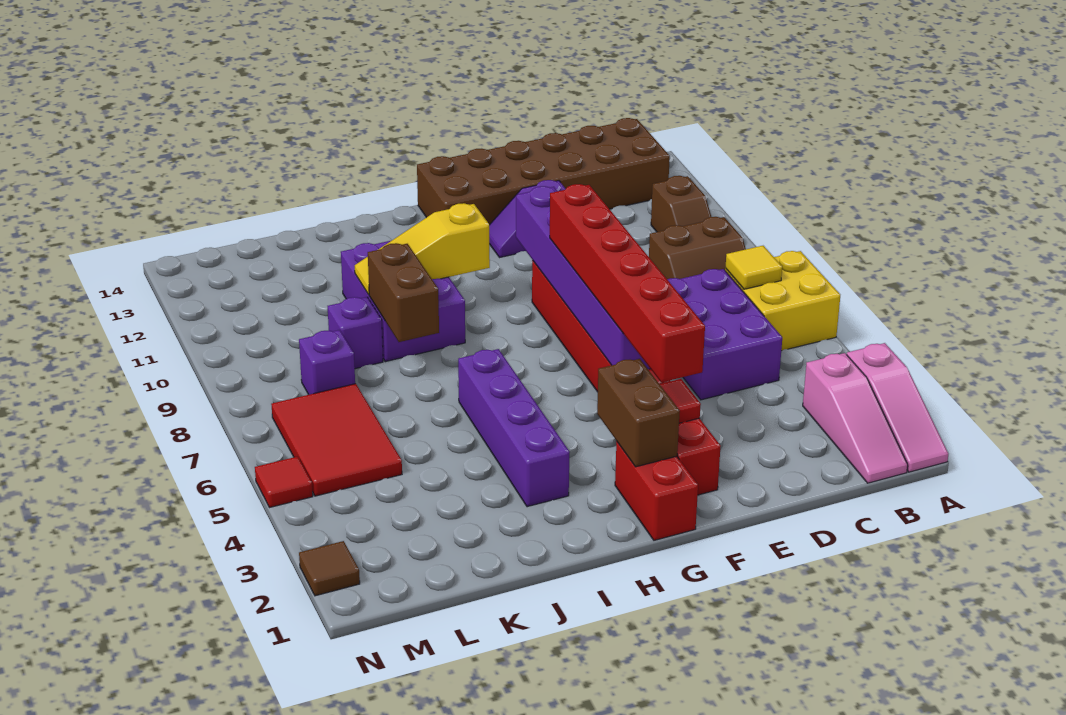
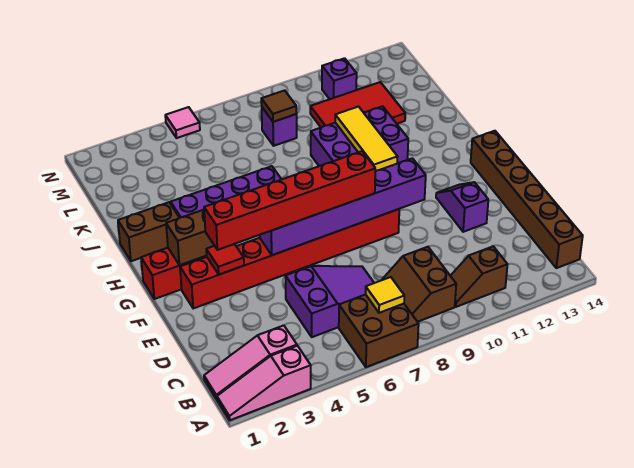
yellow brick A6:B7 level 1 -> brown brick A6:B7 level 1
brown brick B13:G14 level 1 -> brown brick B14:G14 level 1
purple brick C5:D7 level 1 -> purple slope C5:D7 level 1 top 5
yellow slope H10:J10 level 2 top H -> yellow tile H10:J10 level 2
brown brick J8:J9 level 2 -> brown brick I1:I2 level 1
purple brick K9 level 1 -> purple brick M11 level 1
red tile L5:M7 level 1 -> red tile K10:L12 level 1
brown tile N2 level 1 -> brown tile L8 level 2
red tile N5 level 1 -> pink tile N5 level 1

